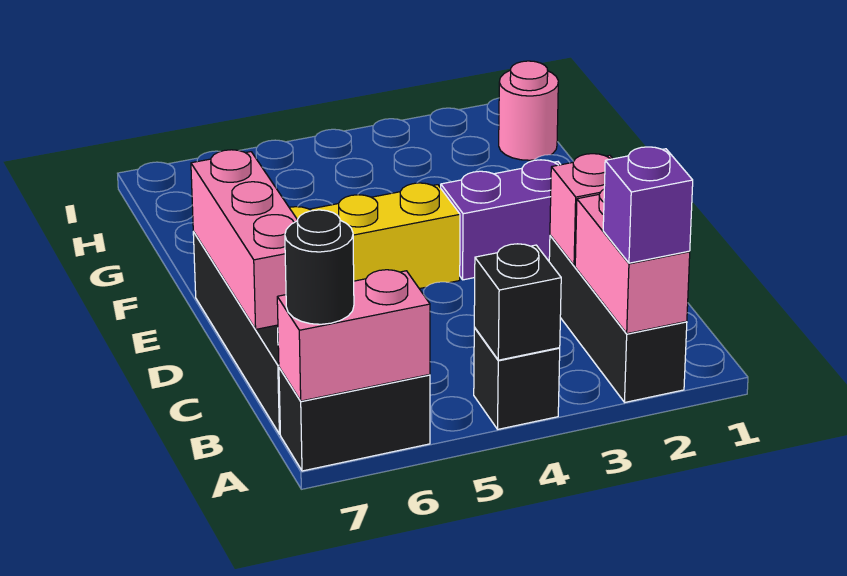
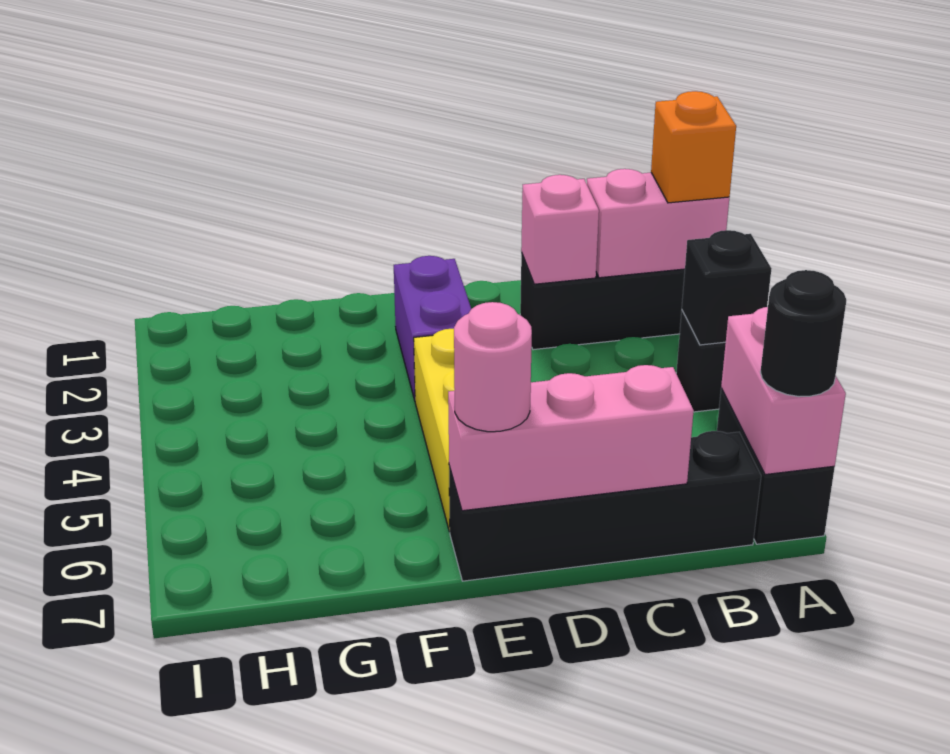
purple brick A2 level 3 -> orange brick A2 level 3
pink round brick H1 level 1 -> pink round brick E7 level 3

